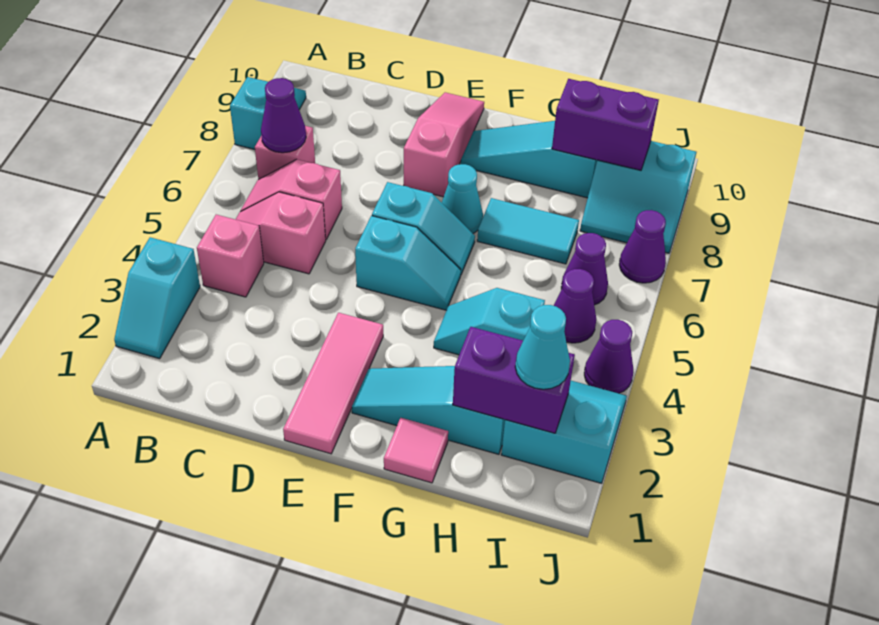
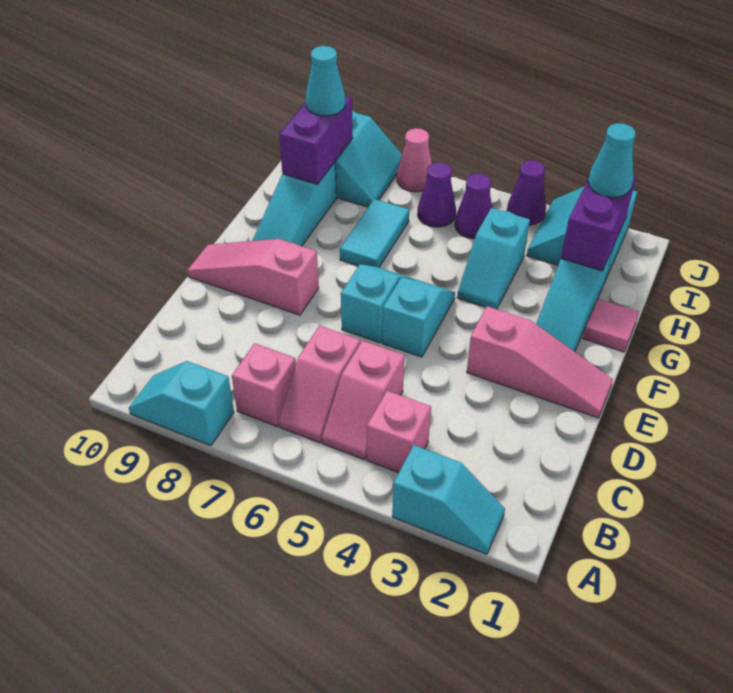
purple cone B7 level 2 -> none
pink tile E1:E3 level 1 -> pink slope E1:E3 level 1 top 3
cyan cone F7 level 1 -> cyan cone I9 level 3
purple cone J7 level 1 -> pink cone J7 level 1

